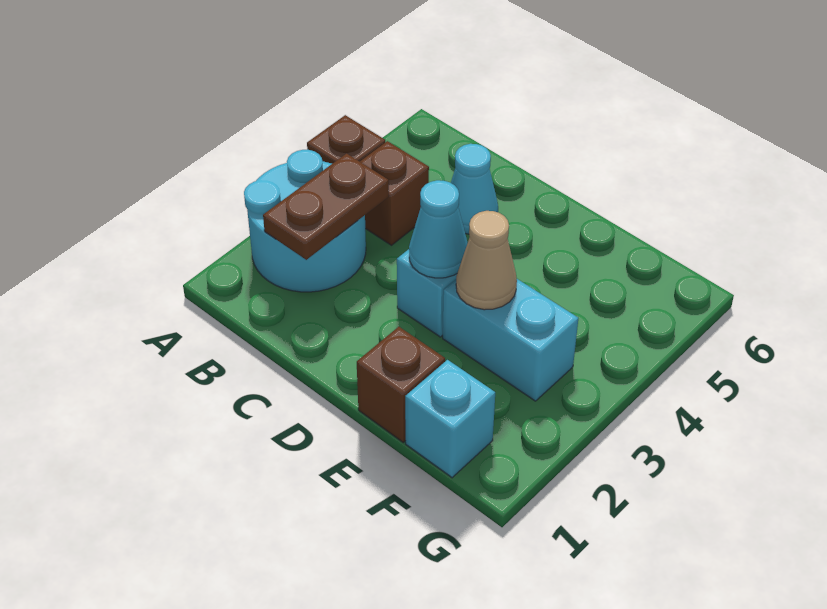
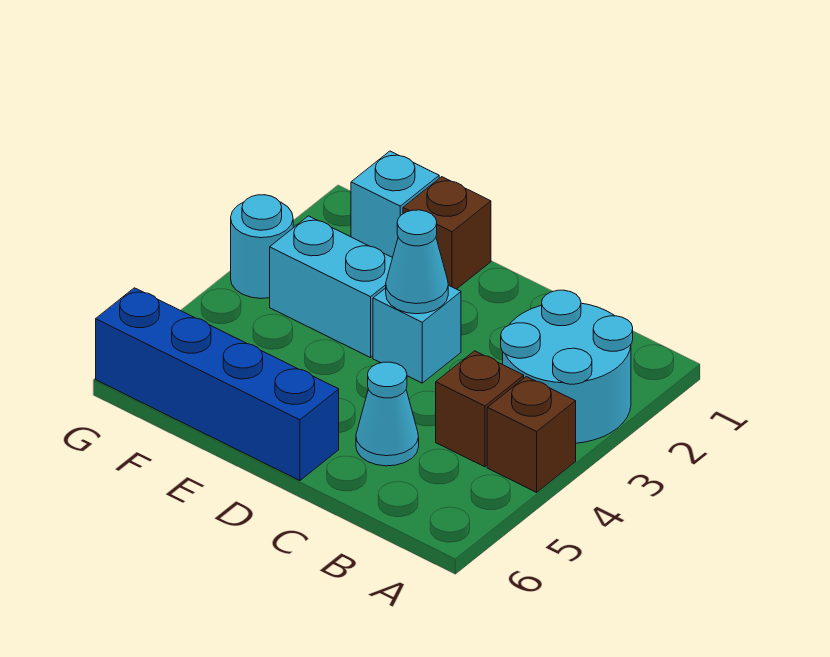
brown plate B2:B3 level 2 -> none
none -> blue brick D6:G6 level 1
tan cone E3 level 2 -> none
none -> cyan round brick G3 level 1

